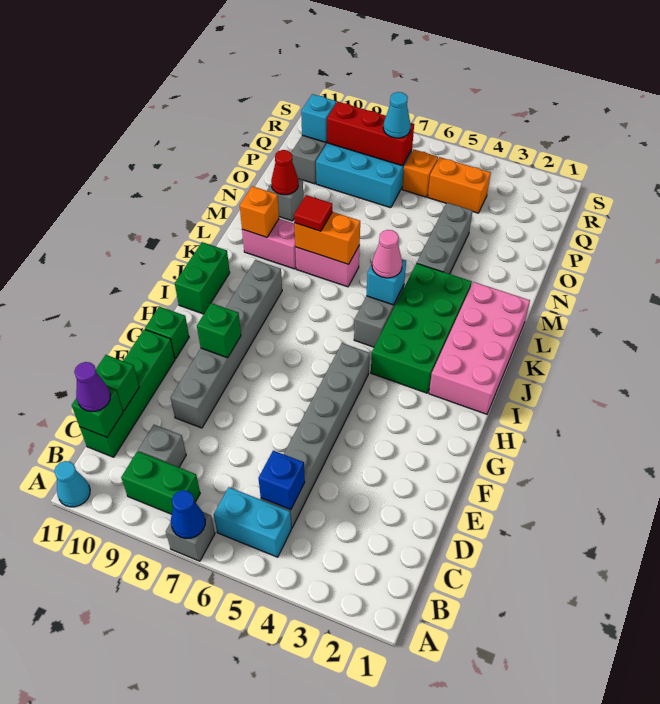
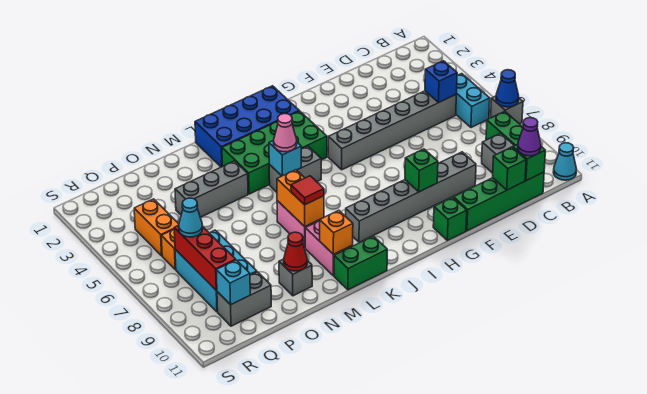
pink brick I1:L2 level 1 -> blue brick I1:L2 level 1
green brick I11:J11 level 1 -> green brick K11:L11 level 1

